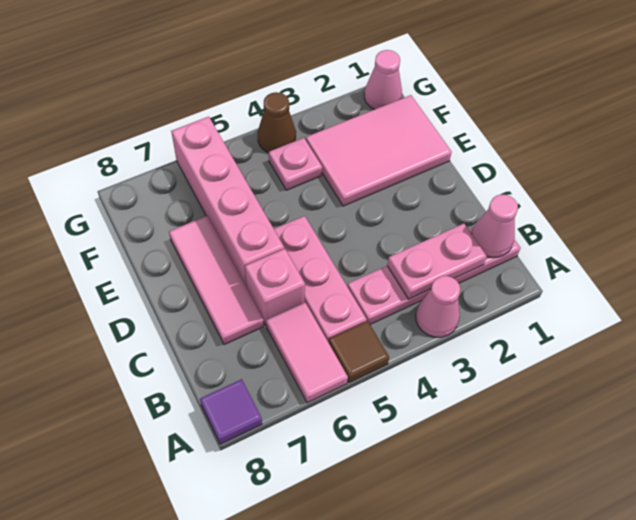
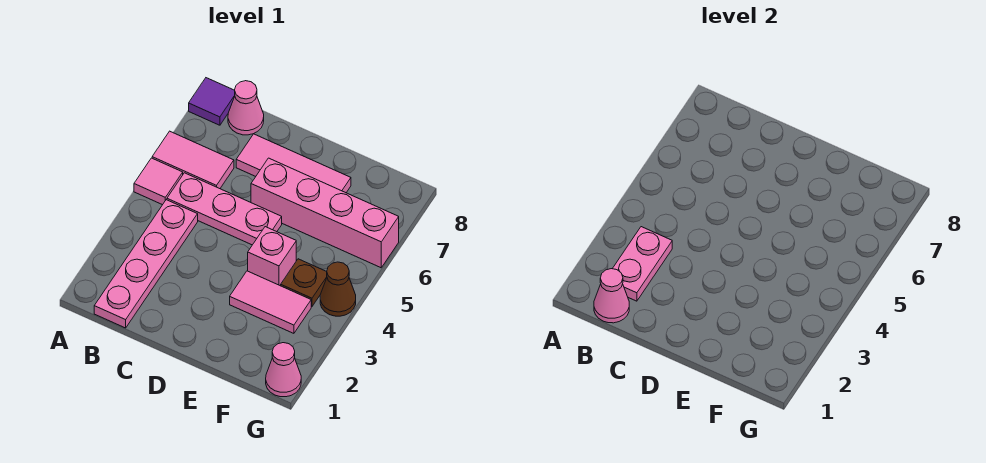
pink cone A3 level 1 -> pink cone B8 level 1
brown tile A5 level 1 -> pink tile A5 level 1
pink brick C6 level 1 -> pink brick E4 level 1
pink tile E1:F3 level 1 -> pink tile E3:F3 level 1
pink plate F4 level 1 -> brown plate F4 level 1

